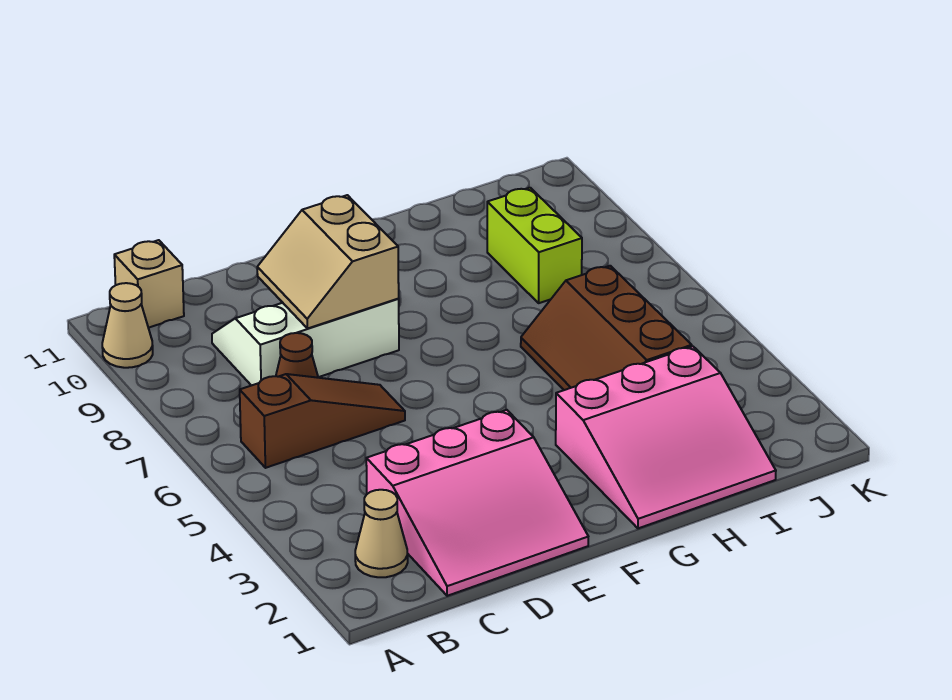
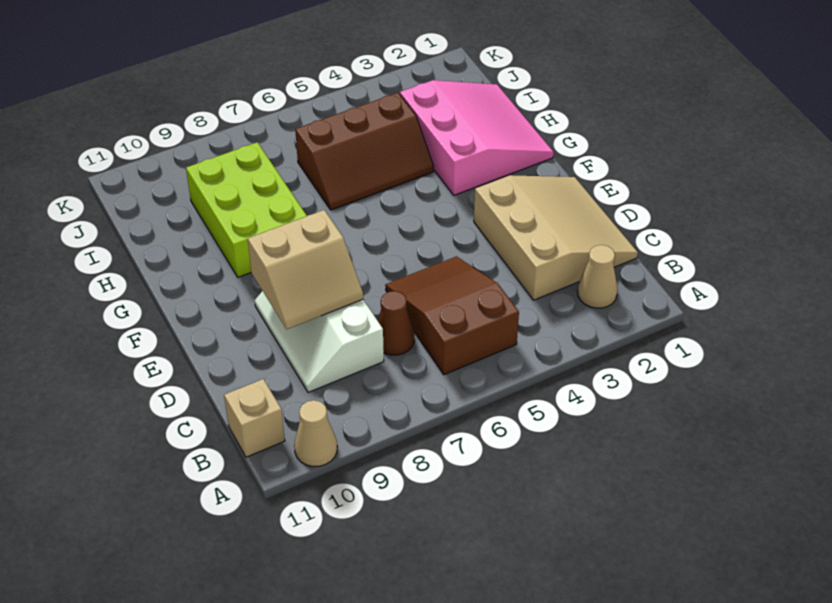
brown slope B6:D6 level 1 top B -> brown slope B5:D6 level 1 top B
pink slope C1:E3 level 1 top 3 -> tan slope C1:E3 level 1 top 3
lime brick I8:I9 level 1 -> lime brick G8:I9 level 1

